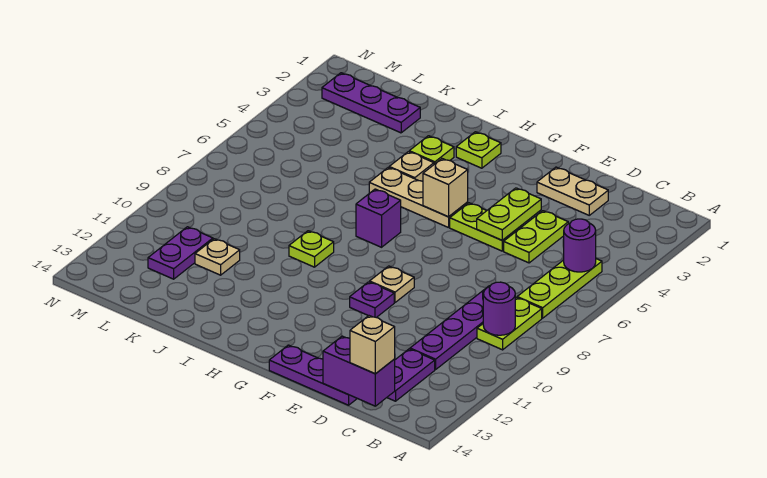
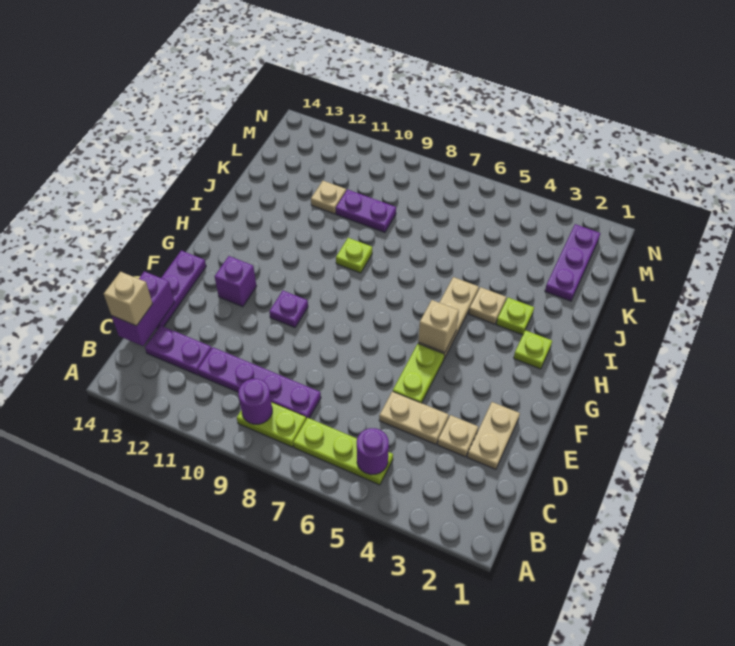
lime plate D4:D5 level 1 -> tan plate D4:D5 level 1
lime plate E4:E5 level 2 -> none
tan plate F9 level 1 -> tan plate D3 level 1
purple brick H7 level 1 -> purple brick F12 level 1
purple plate L11:L12 level 1 -> purple plate K9:K10 level 1

